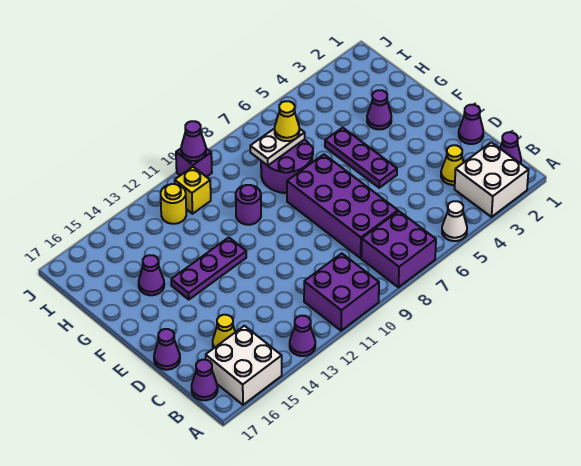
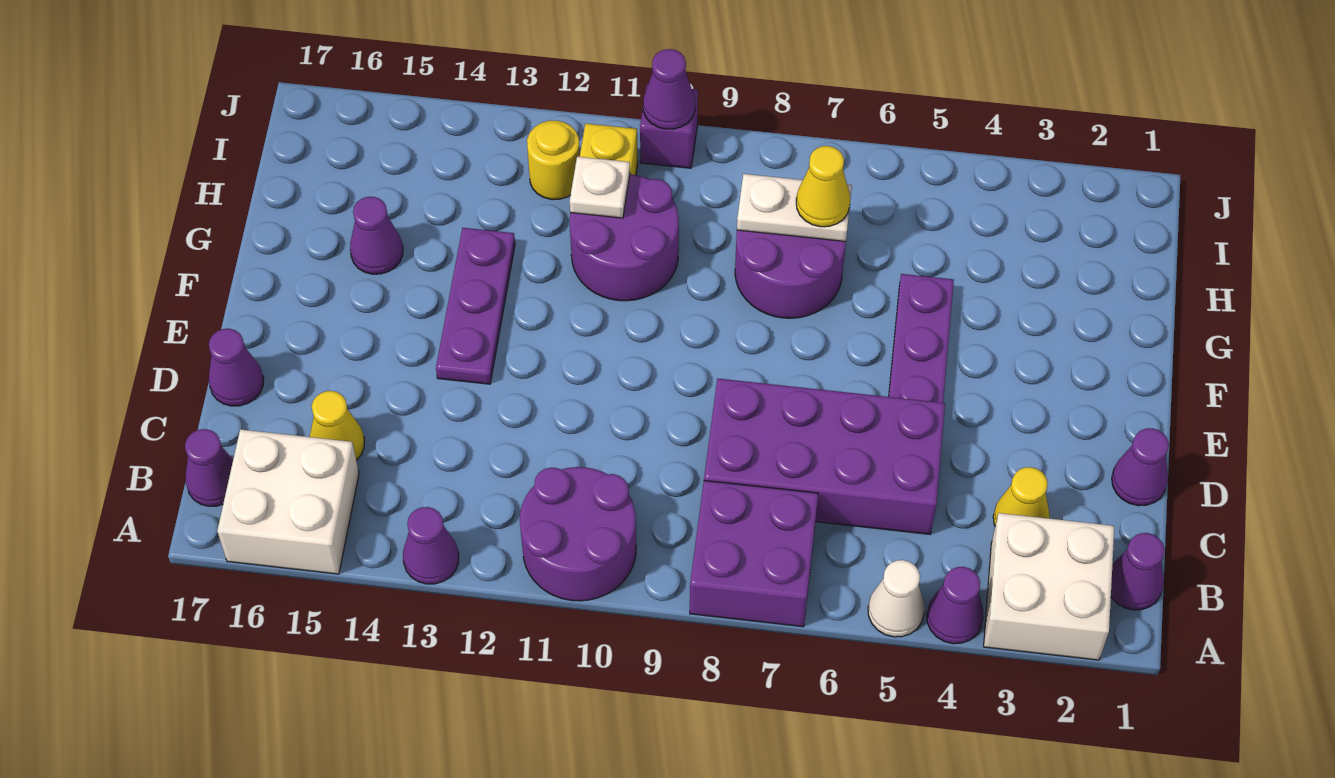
purple brick A10:B11 level 1 -> purple round brick A10:B11 level 1
purple brick C7:F8 level 1 -> purple brick C5:D8 level 1
purple plate F12:F14 level 1 -> purple plate E13:G13 level 1
purple cone G3 level 1 -> purple cone A4 level 1
purple round brick G10 level 1 -> purple round brick G10:H11 level 1
none -> white plate H11 level 2

